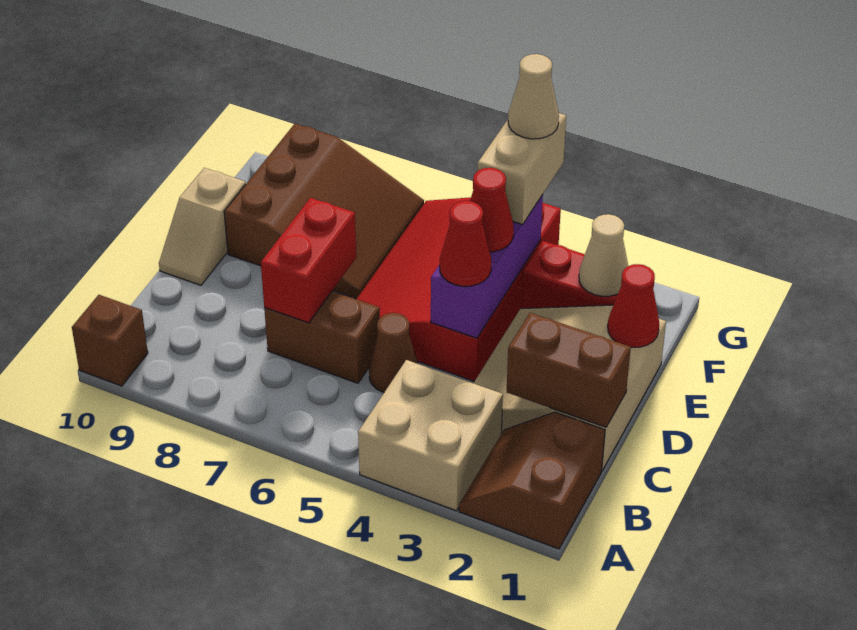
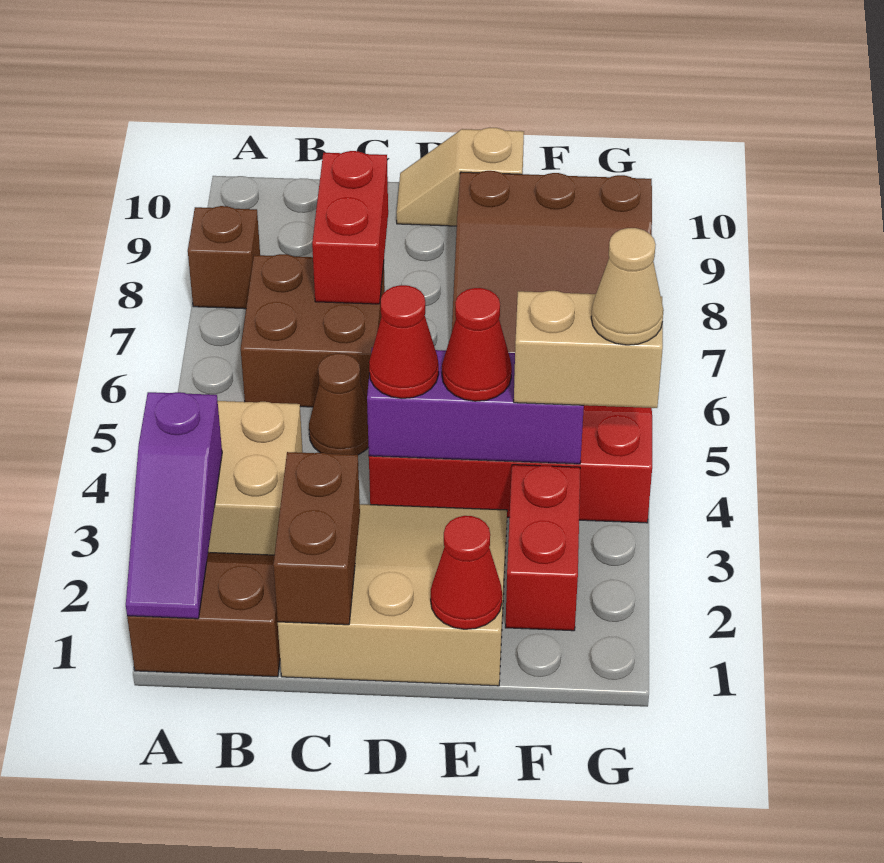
none -> purple slope A1:A3 level 2 top 3
brown brick A10 level 1 -> brown brick A8 level 1
brown brick C6:C7 level 1 -> brown brick B6:C7 level 1
red brick C7:D7 level 2 -> red brick C7:C8 level 2
tan cone F2 level 2 -> none

